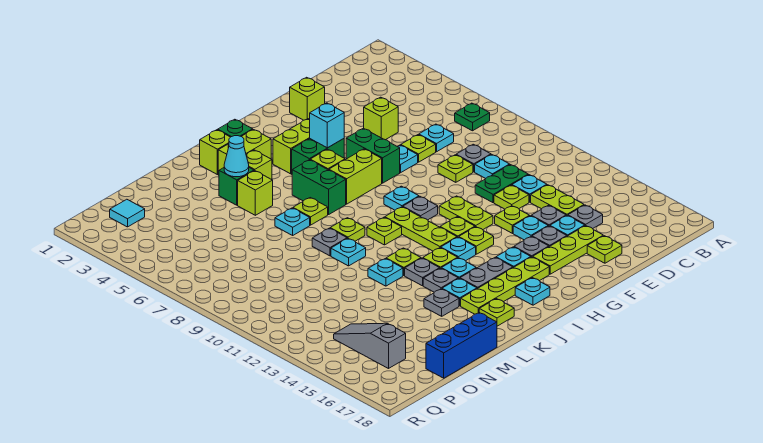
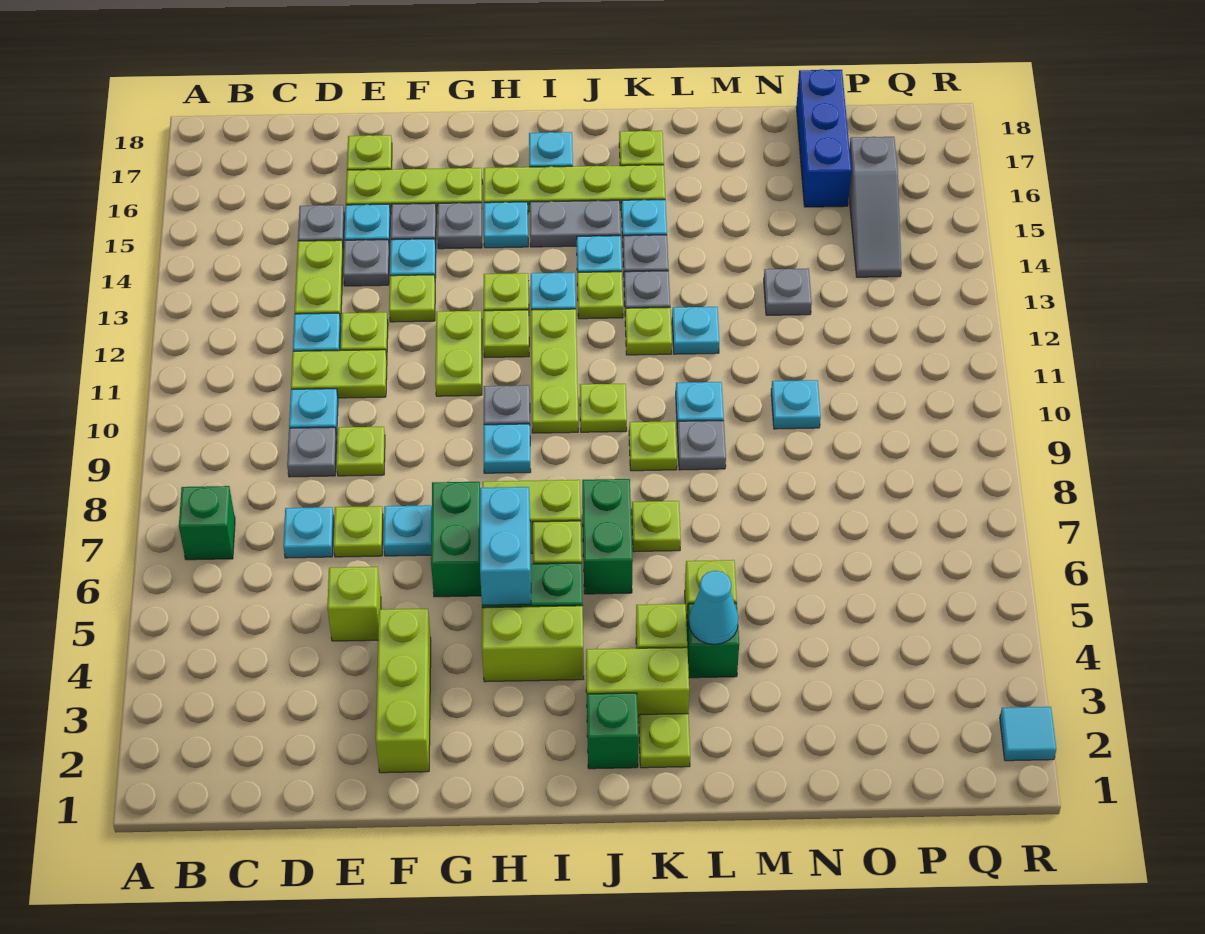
green plate B7 level 1 -> green brick B7 level 1
green plate D11:E11 level 1 -> lime plate D11:E11 level 1
lime brick F2 level 1 -> lime brick F2:F4 level 1
cyan brick H5 level 2 -> cyan brick H5:H6 level 2
lime brick K2 level 1 -> lime plate K2 level 1
cyan plate L7 level 1 -> cyan plate N10 level 1
grey plate L15 level 1 -> grey plate N13 level 1
blue brick M18:O18 level 1 -> blue brick O16:O18 level 1
cyan tile P2 level 1 -> cyan tile R2 level 1

